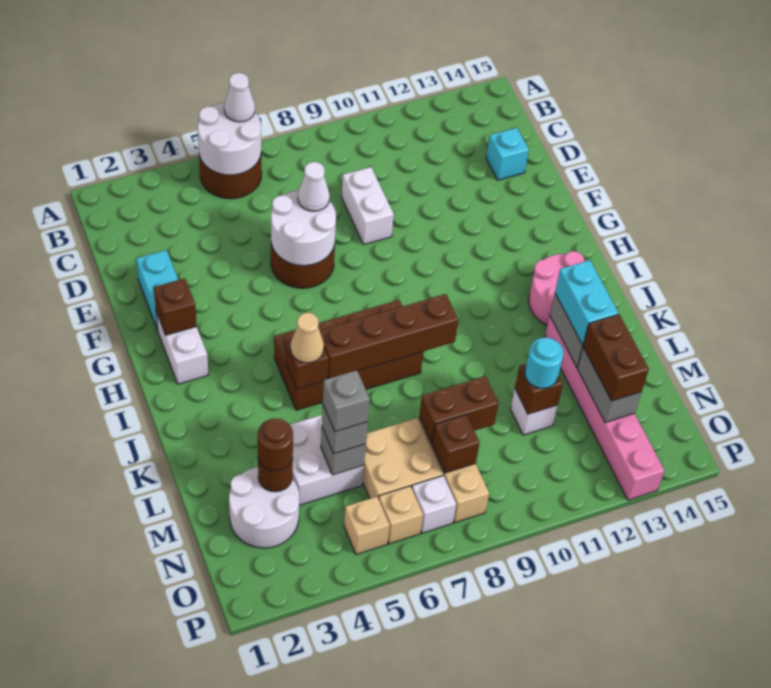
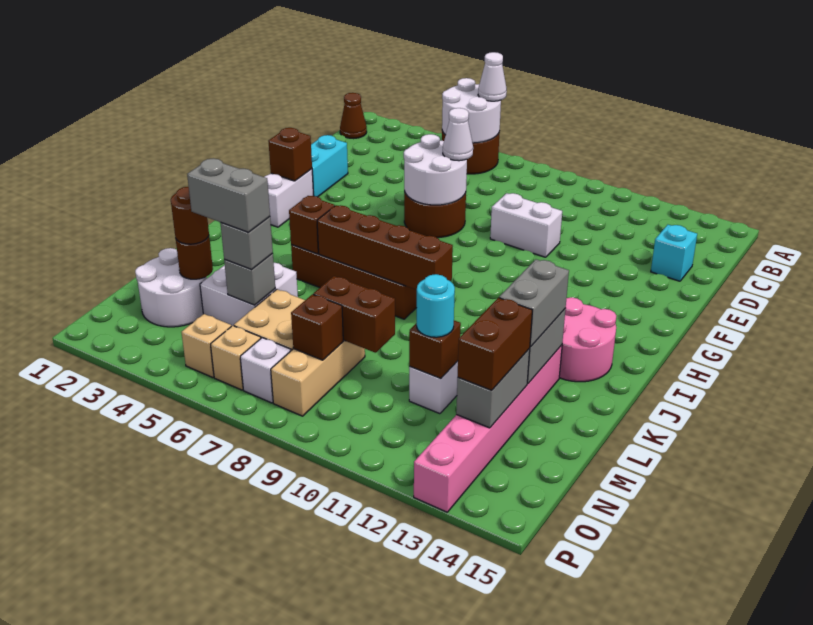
none -> brown cone B1 level 1
white brick D9:E9 level 1 -> white brick E9:E10 level 1
tan cone J5 level 3 -> none
cyan brick K13:L13 level 3 -> grey brick K13:L13 level 3
grey brick M5 level 4 -> grey brick M4:M5 level 4

